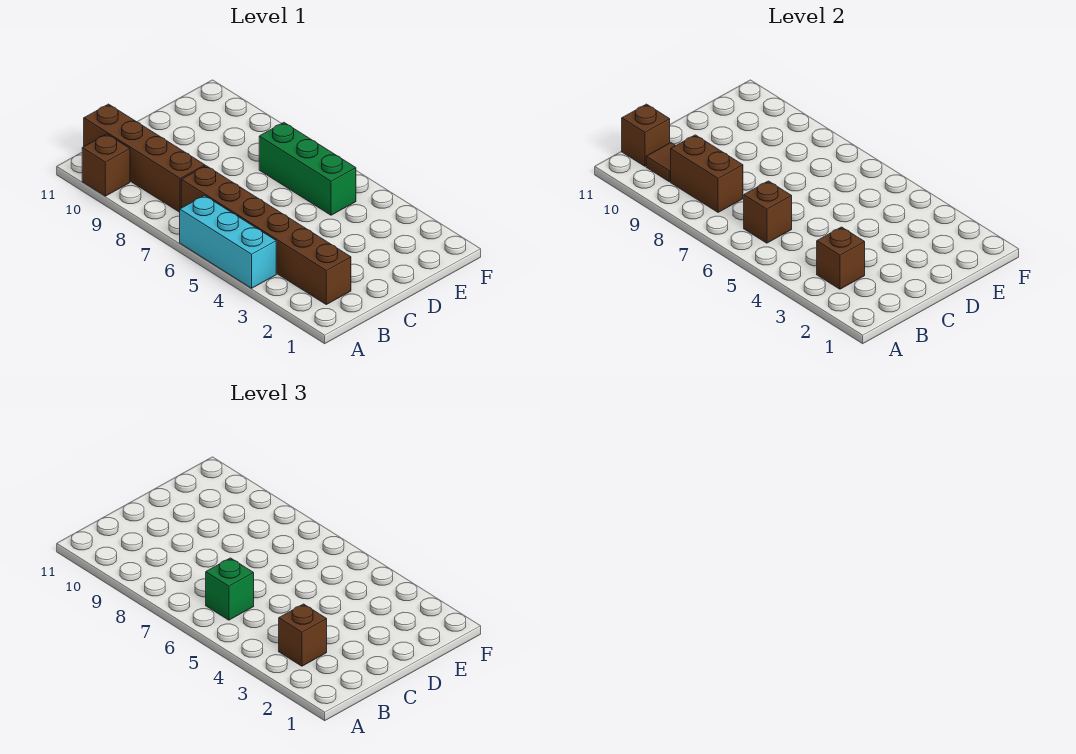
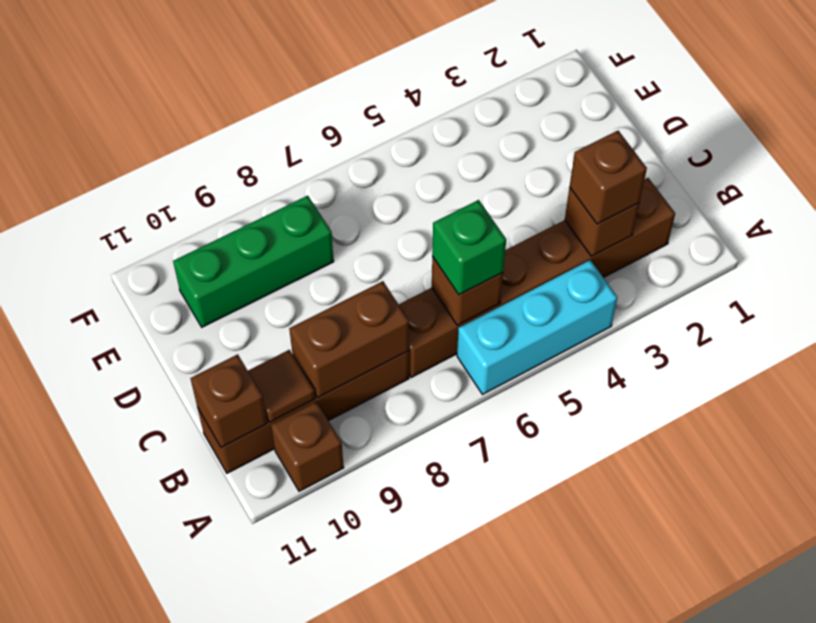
green brick E5:E7 level 1 -> green brick E8:E10 level 1

